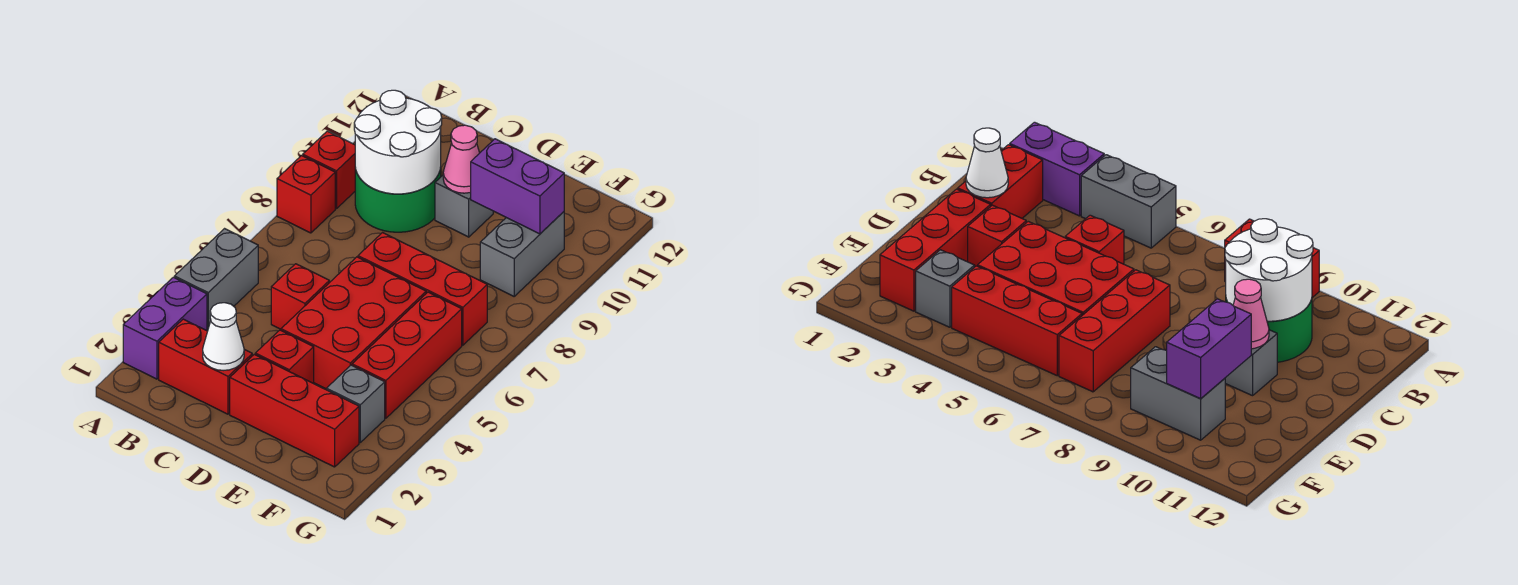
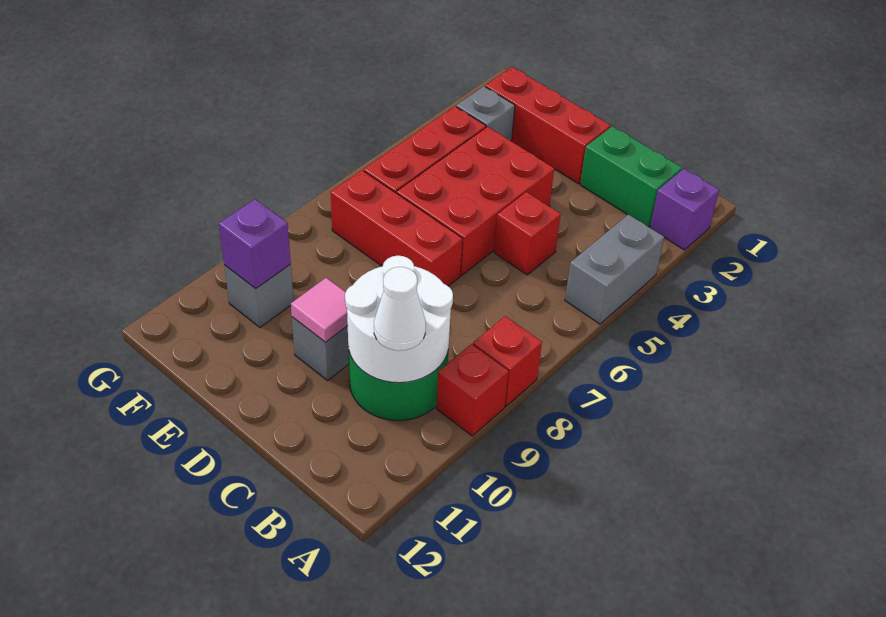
purple brick A2:A3 level 1 -> purple brick A2 level 1
red brick B2:C2 level 1 -> green brick B2:C2 level 1
white cone C2 level 2 -> white cone B10 level 3
red brick D3 level 1 -> none
pink cone D10 level 2 -> pink tile D10 level 2
purple brick E10:F10 level 2 -> purple brick F10 level 2
grey brick F9:F10 level 1 -> grey brick F10 level 1

